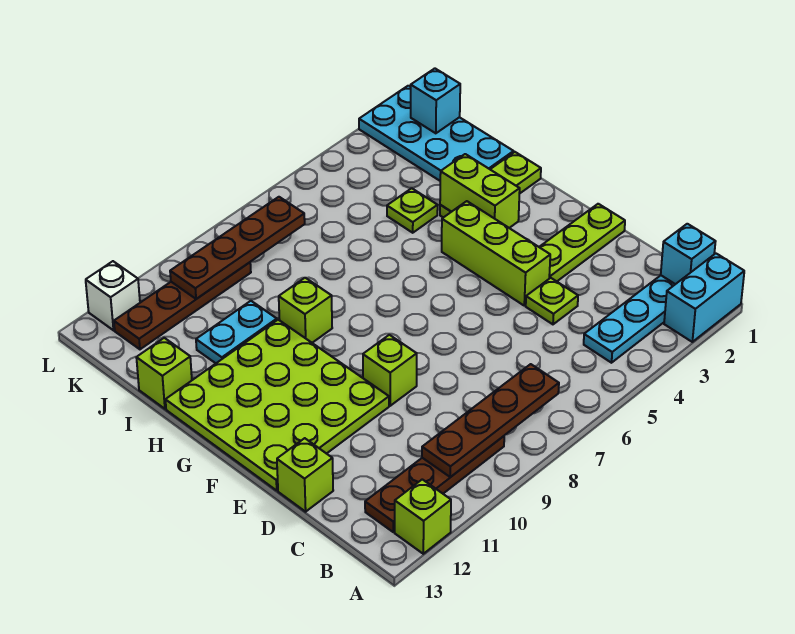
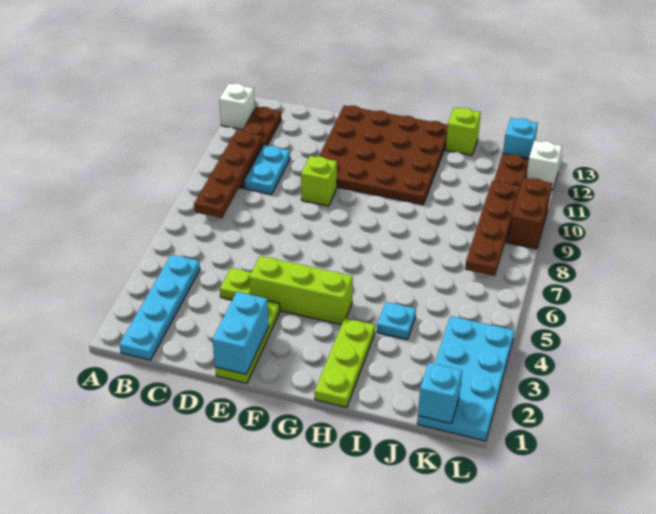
cyan brick A1:A2 level 1 -> cyan brick E1:E2 level 2
lime brick A12 level 1 -> white brick A12 level 1
cyan brick B1 level 2 -> cyan brick K13 level 1
lime brick D13 level 1 -> none
lime plate E10:H13 level 1 -> brown plate E10:H13 level 1
lime brick G3:H3 level 2 -> none
lime brick H9 level 1 -> none
cyan plate I1:L2 level 1 -> cyan plate K1:L4 level 1
lime plate I4 level 1 -> cyan plate I4 level 1
cyan plate I10:I11 level 1 -> cyan plate C9:C10 level 1
none -> brown brick L9:L10 level 1

